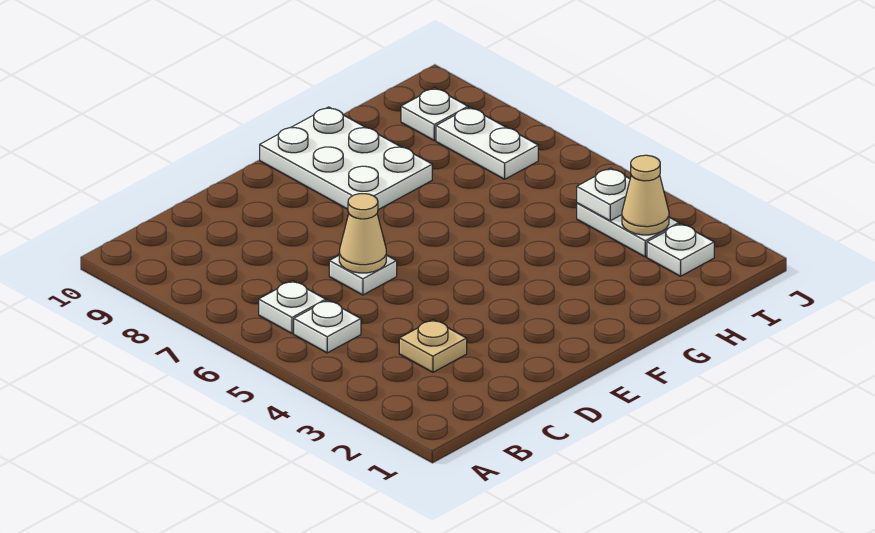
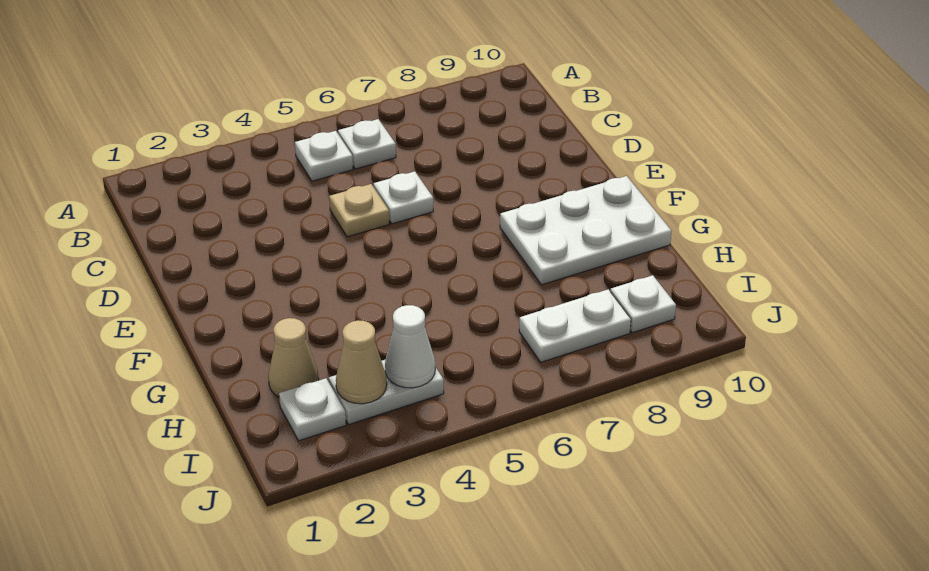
tan plate C3 level 1 -> tan plate D5 level 1
tan cone D6 level 2 -> tan cone H2 level 1
white plate I4 level 2 -> white cone I4 level 2

